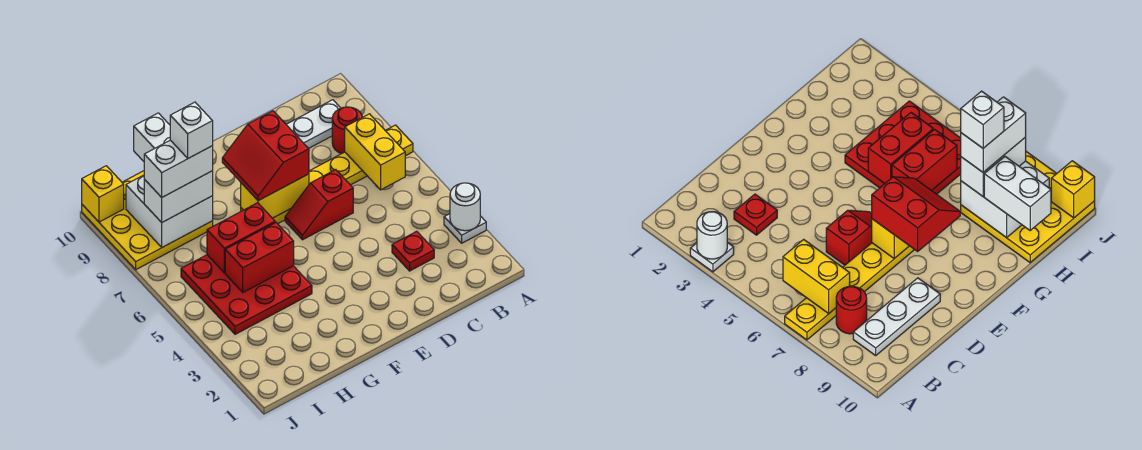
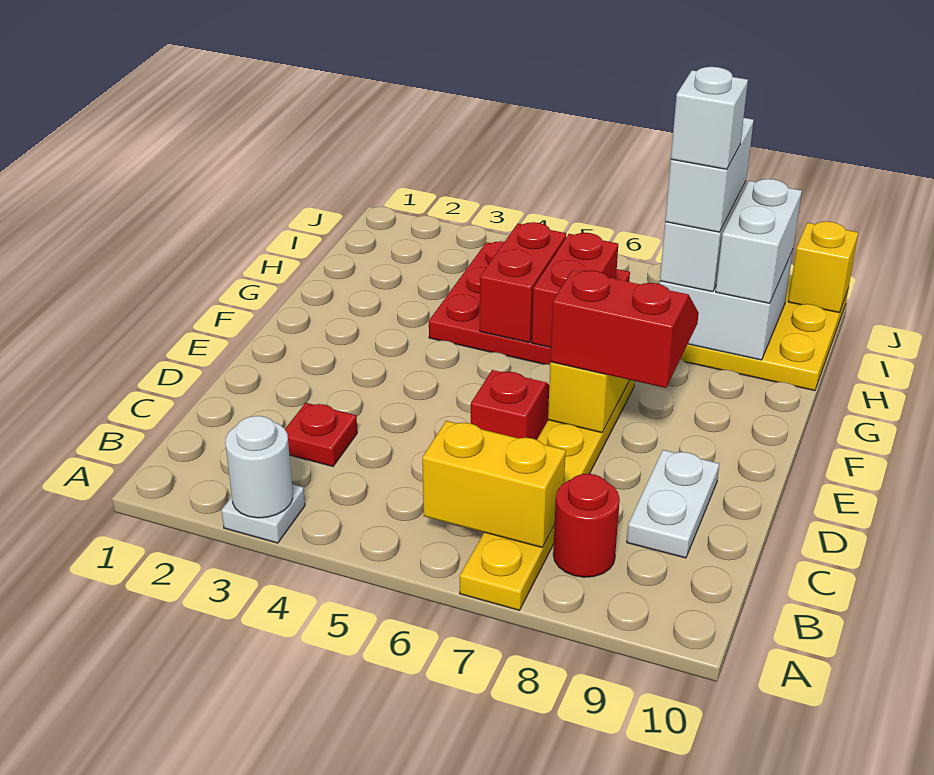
white plate B9:D9 level 1 -> white plate C9:D9 level 1
white brick H9:H10 level 3 -> white brick H9:I9 level 3

